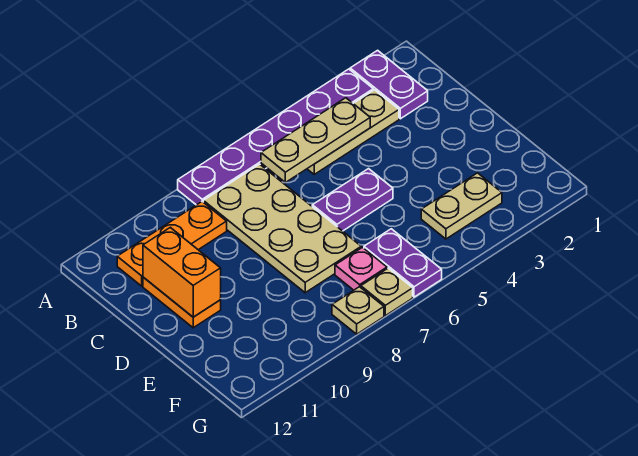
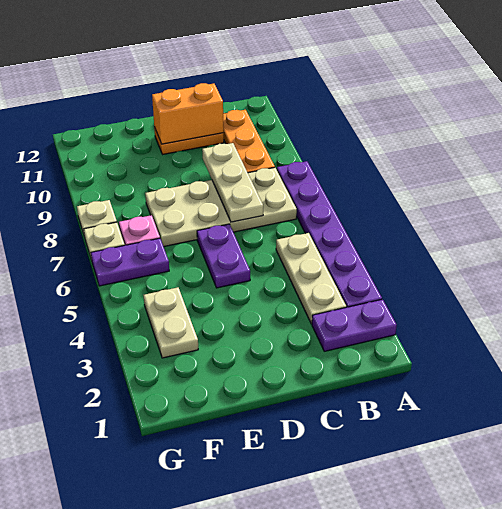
tan plate B4:B6 level 2 -> tan plate C7:C9 level 2

